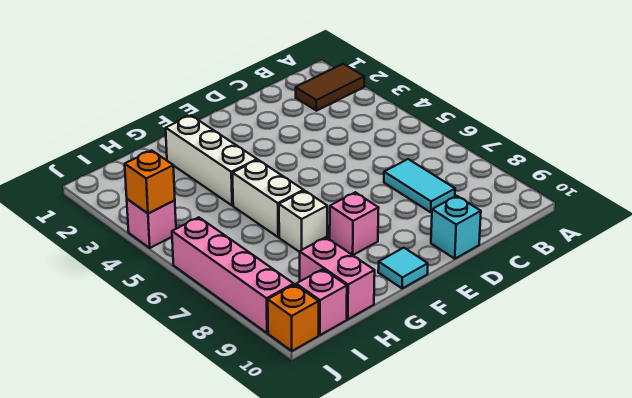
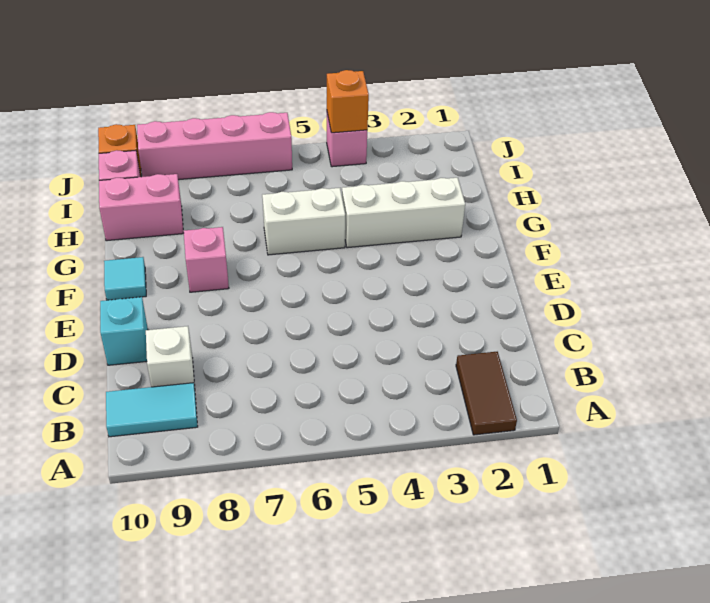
cyan tile C7:C8 level 1 -> cyan tile B9:B10 level 1
white brick G7 level 1 -> white brick C9 level 1

